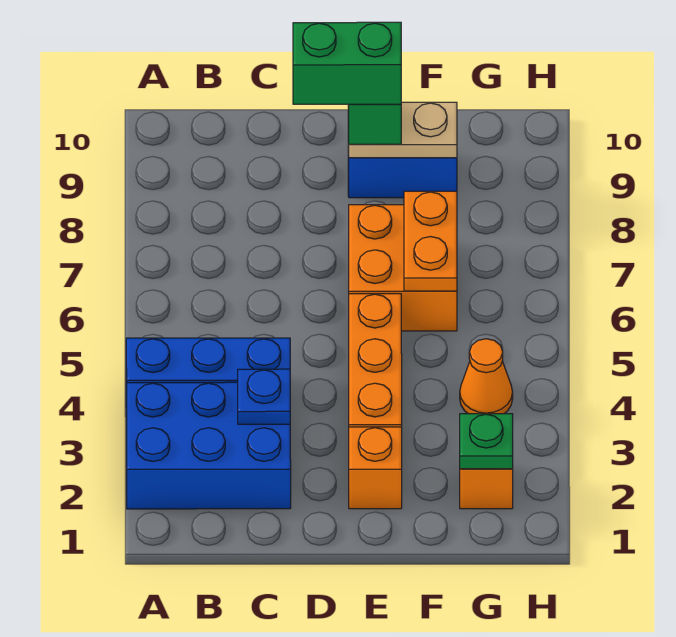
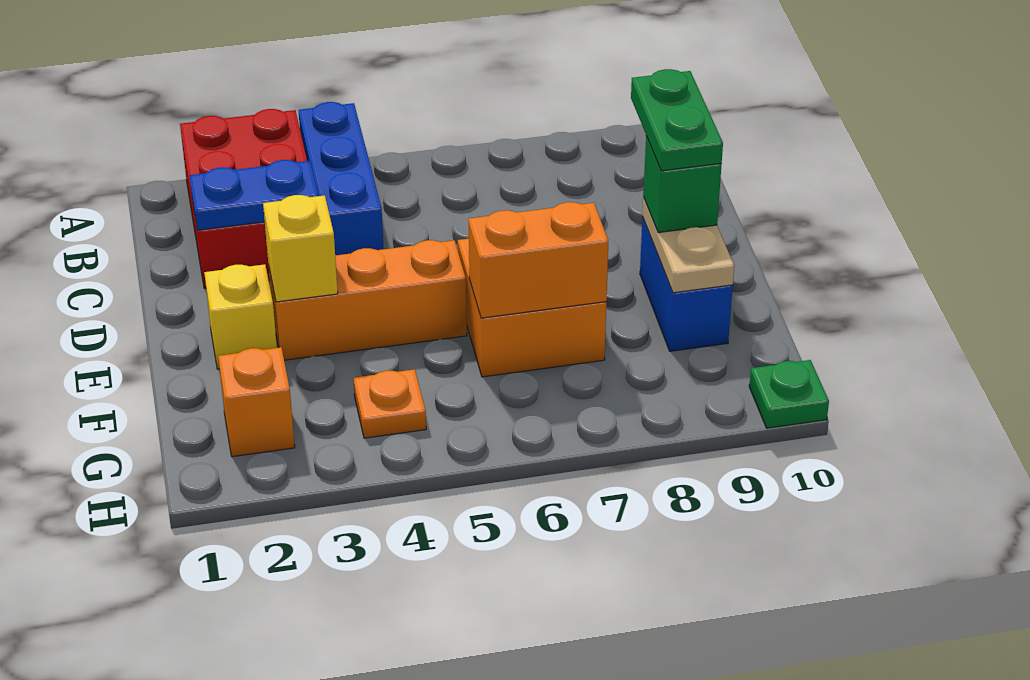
blue brick A2:C3 level 1 -> red brick A2:C3 level 1
blue plate C3 level 2 -> blue plate C2:C3 level 2
green brick D9:E9 level 4 -> green plate D9:E9 level 4
orange brick E2 level 1 -> yellow brick E2 level 1
none -> yellow brick E3 level 2
orange plate F6:F7 level 2 -> orange brick F6:F7 level 2
green plate G2 level 2 -> green plate H10 level 1
orange cone G4 level 1 -> orange plate G4 level 1

